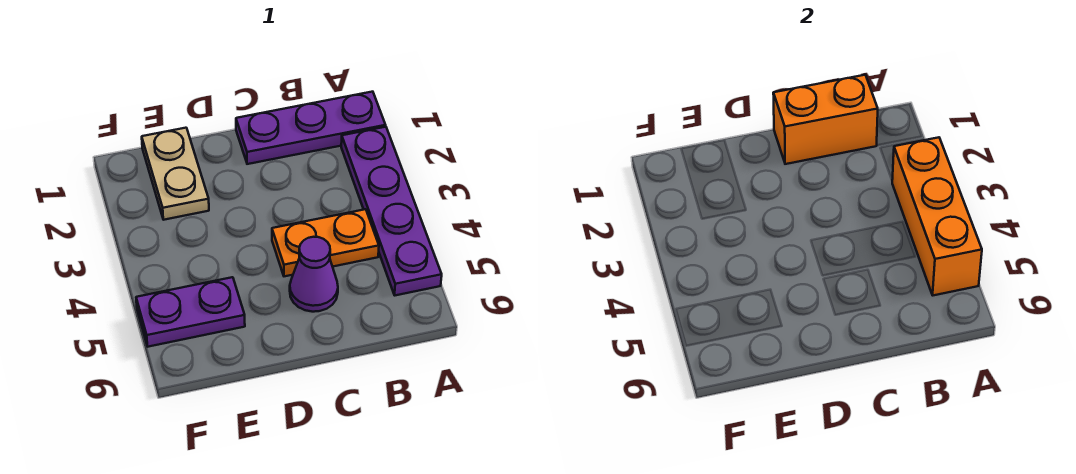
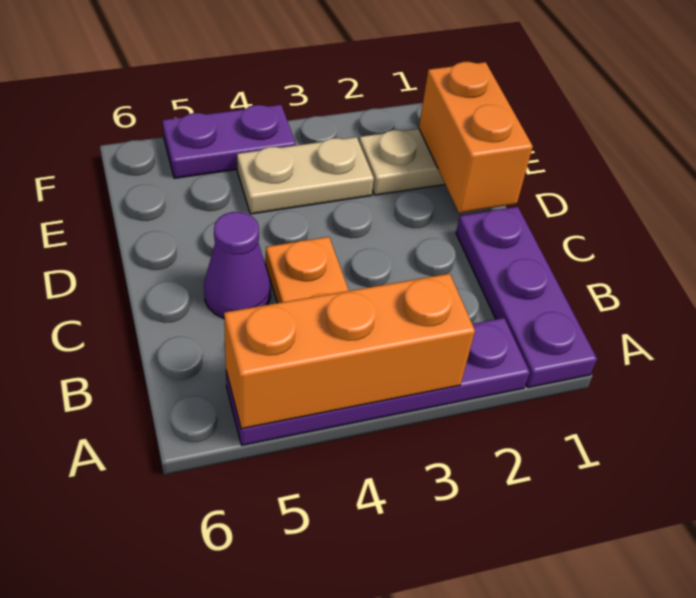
orange brick B1:C1 level 2 -> orange brick D1:E1 level 2
none -> tan plate E3:E4 level 1
purple plate E5:F5 level 1 -> purple plate F4:F5 level 1

